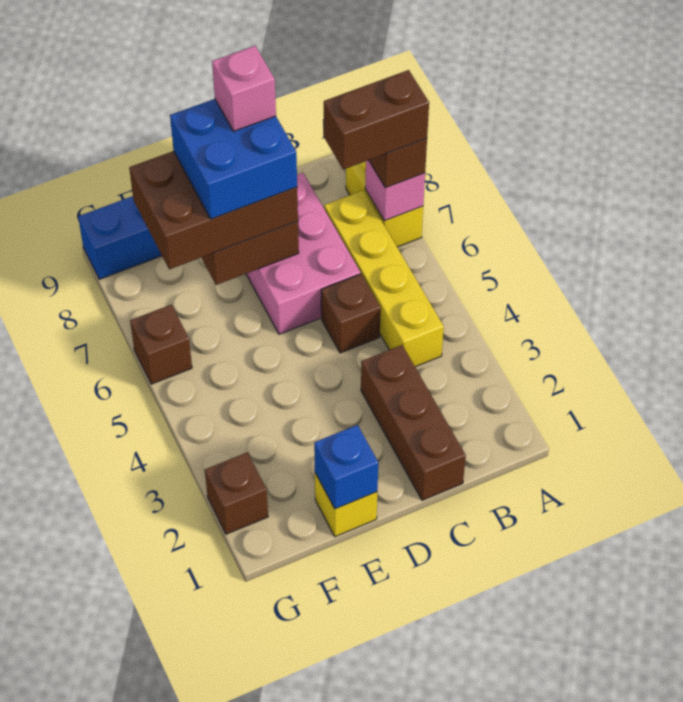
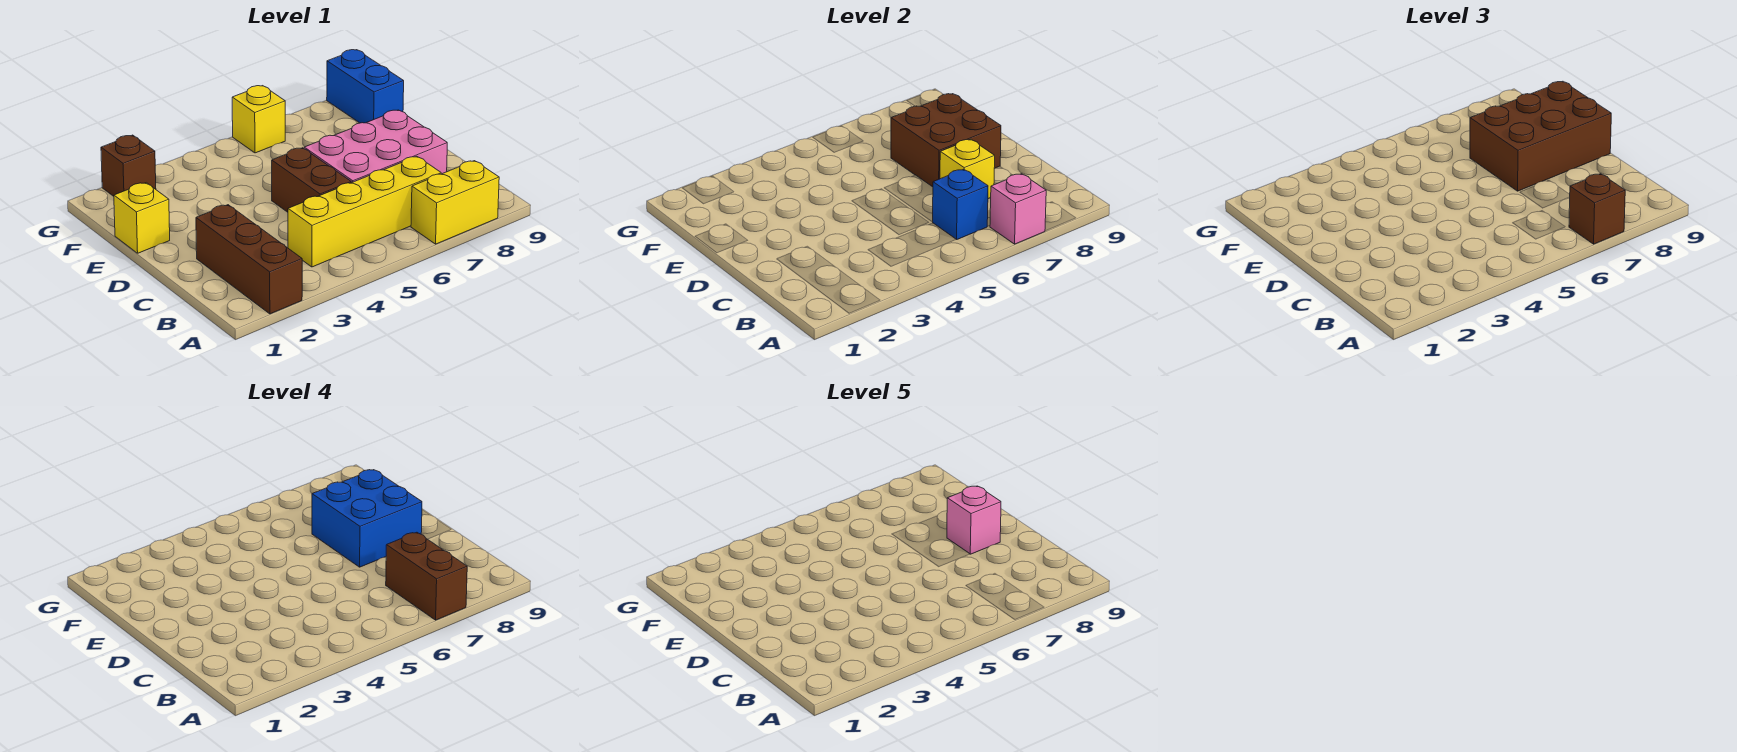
brown brick C1:C3 level 1 -> brown brick A2:C2 level 1
brown brick C5 level 1 -> brown brick C5:D5 level 1
none -> yellow brick C7 level 2
brown brick D7:F8 level 3 -> brown brick D7:E9 level 3
blue brick E1 level 2 -> blue brick B6 level 2
brown brick G6 level 1 -> yellow brick G6 level 1

